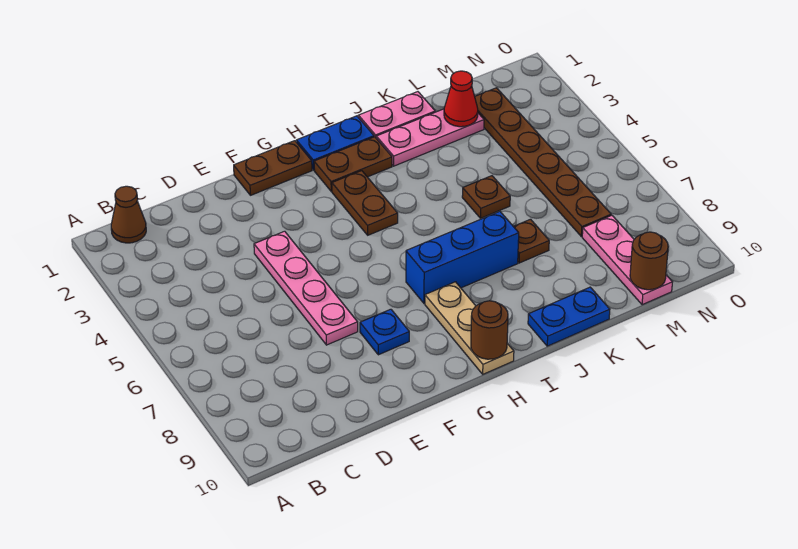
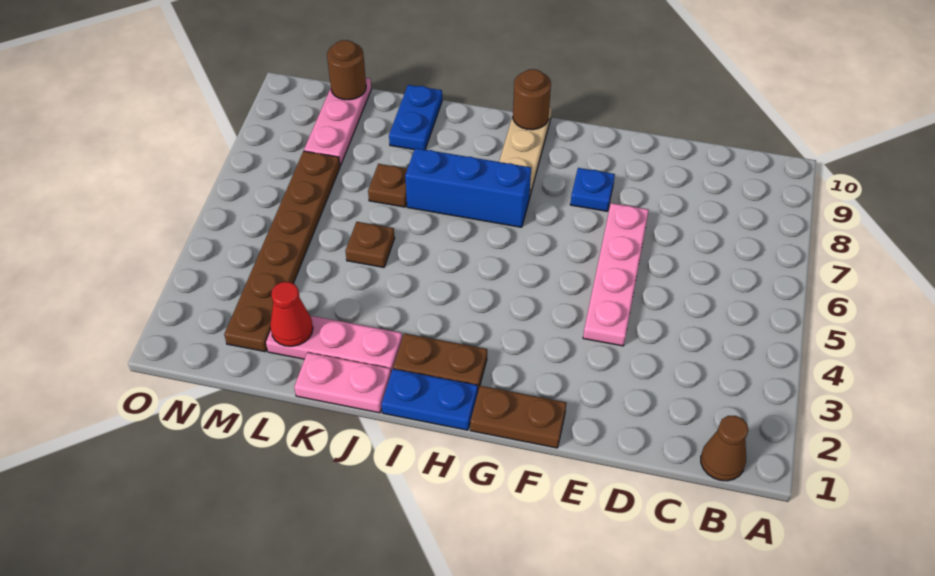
brown plate H3:H4 level 1 -> none
blue plate J10:K10 level 1 -> blue plate K9:K10 level 1

